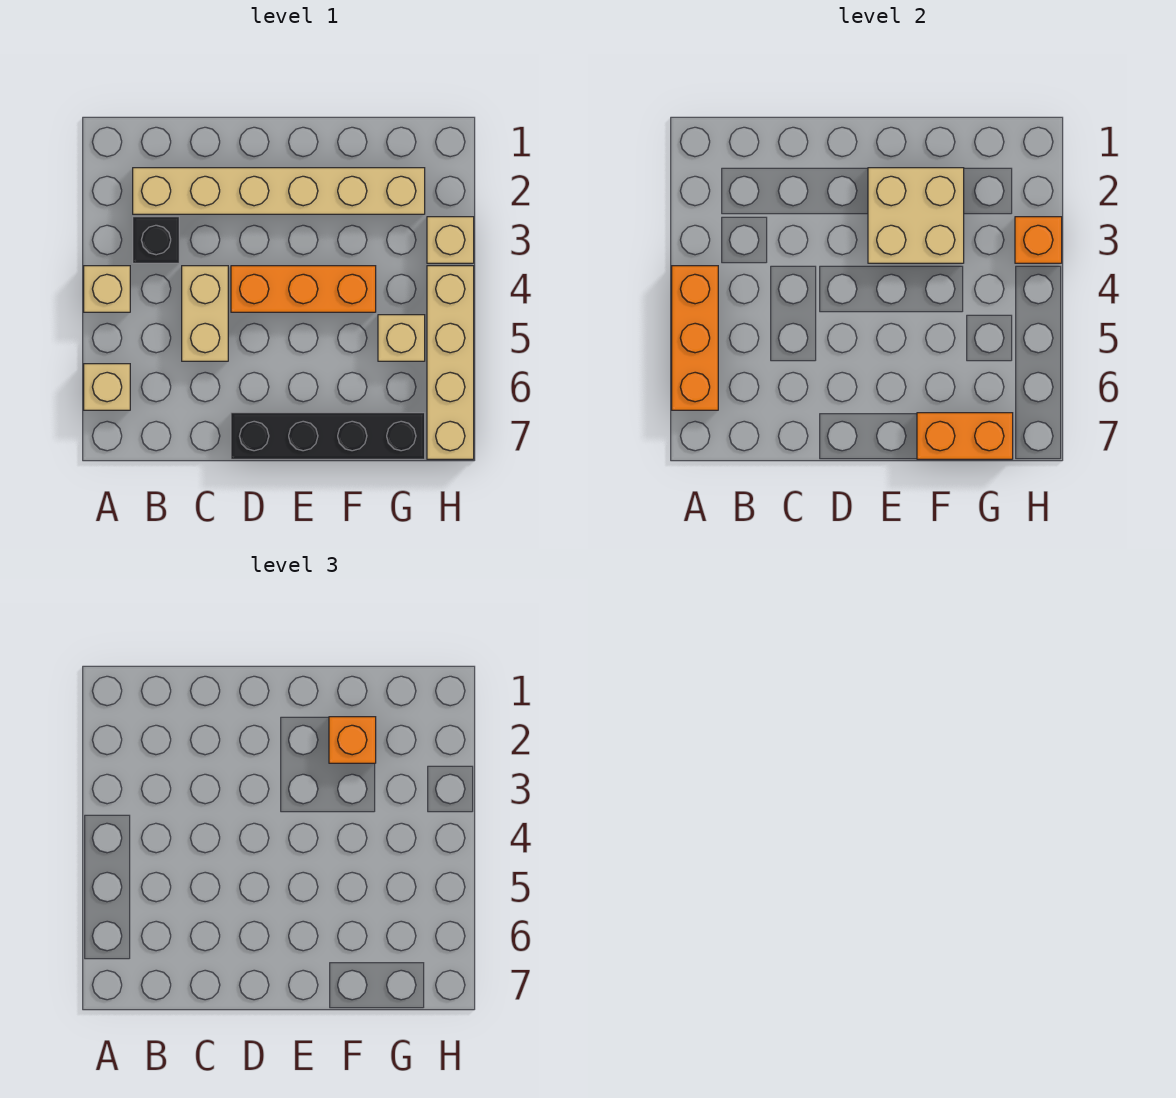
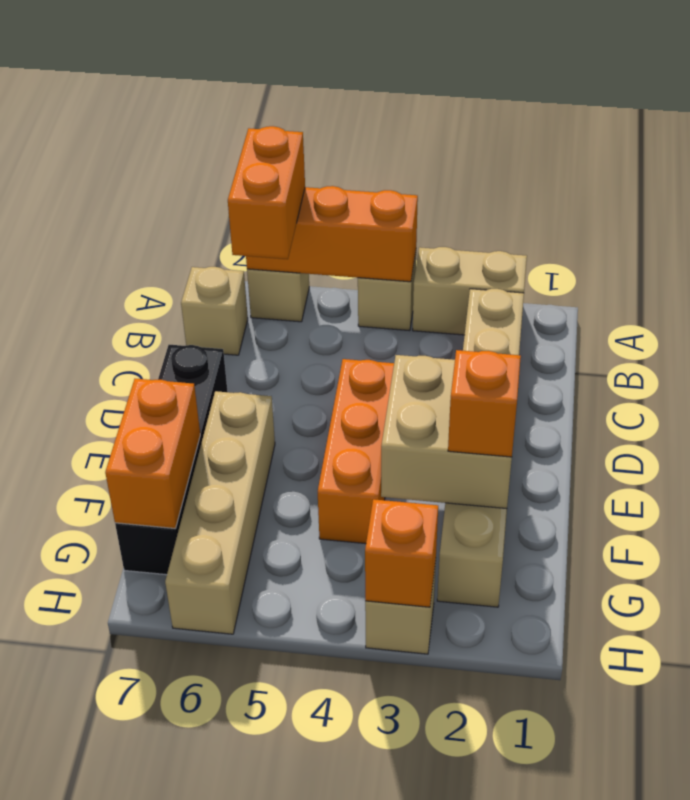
none -> orange brick A6:B6 level 3
black brick B3 level 1 -> none
tan brick C4:C5 level 1 -> tan brick A2:A3 level 1
tan brick G5 level 1 -> tan brick B7 level 1
tan brick H4:H7 level 1 -> tan brick E6:H6 level 1

